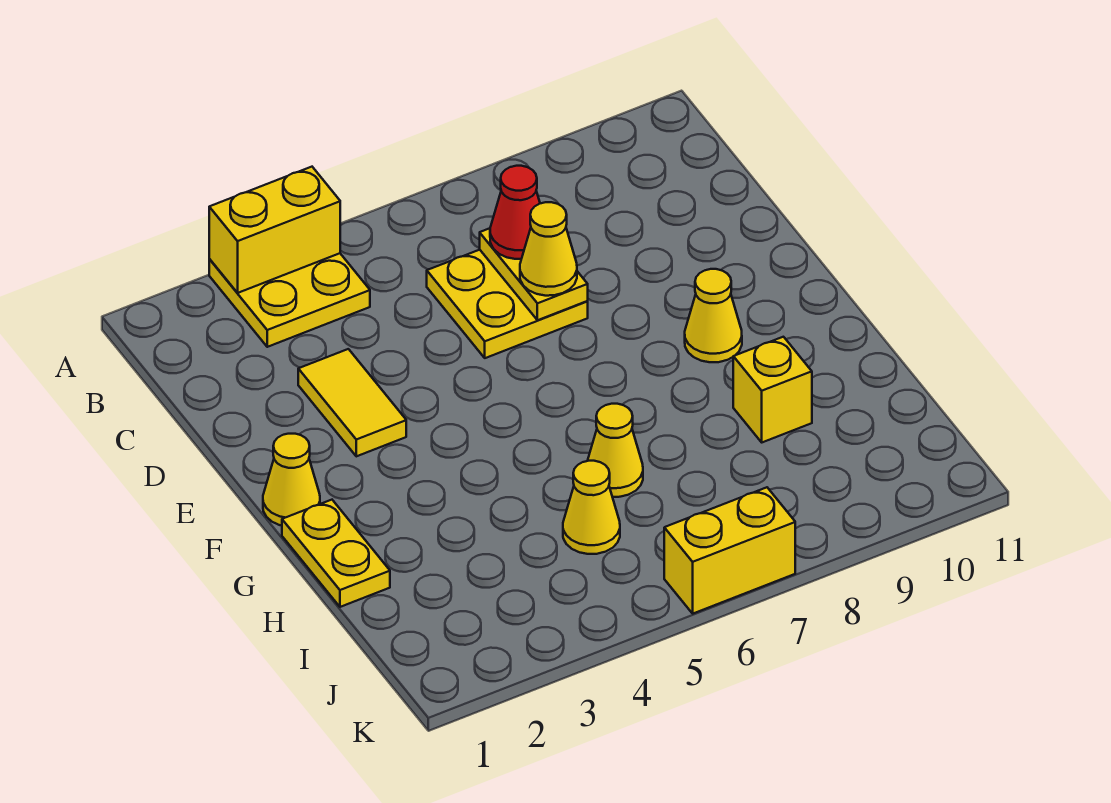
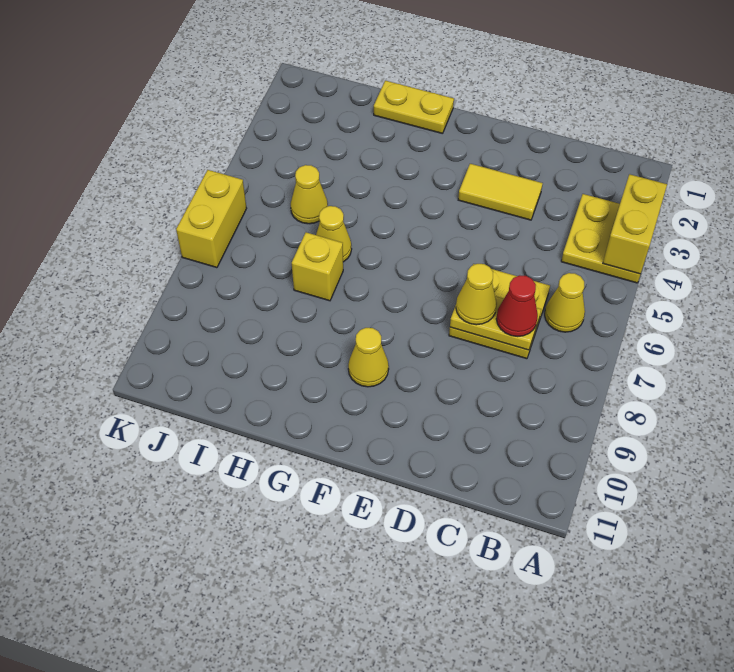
yellow cone F1 level 1 -> yellow cone B6 level 1
yellow brick H9 level 1 -> yellow brick H7 level 1

